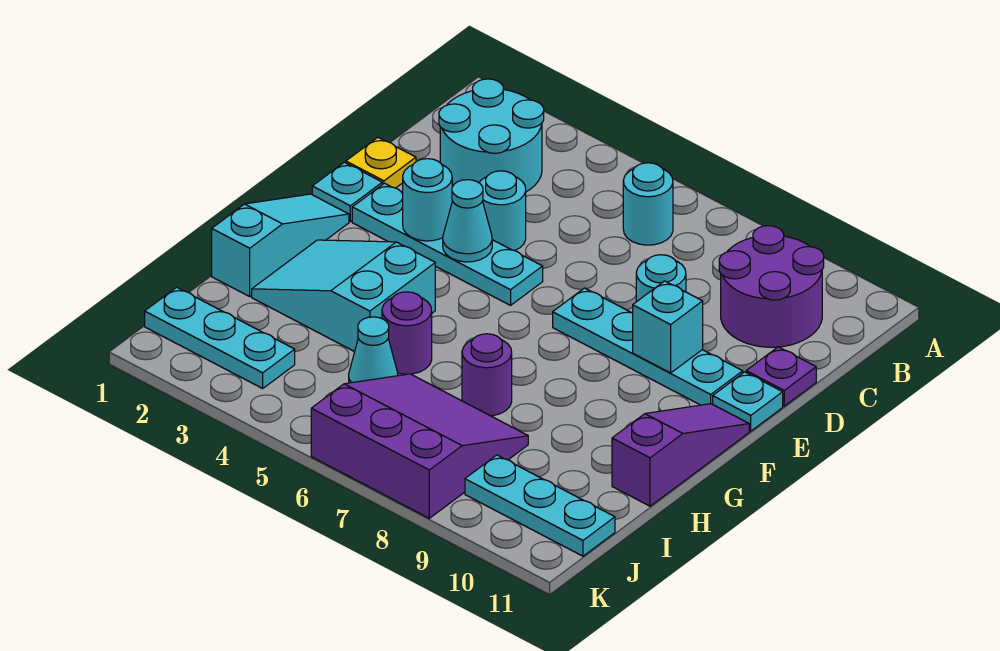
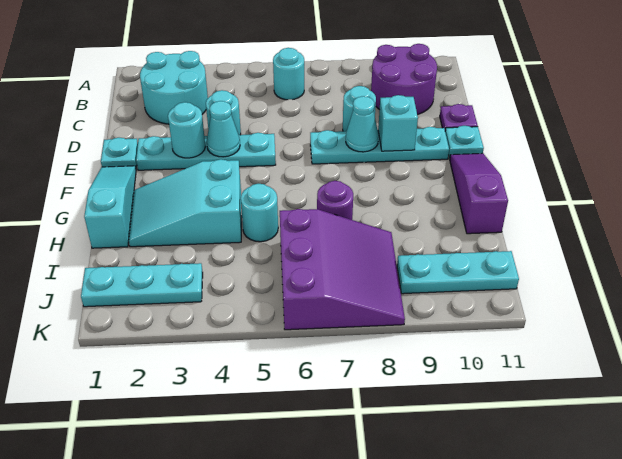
yellow plate D1 level 1 -> none
purple round brick H5 level 1 -> cyan round brick H5 level 1
cyan cone I5 level 1 -> cyan cone E8 level 2
purple slope I6:K8 level 1 top K -> purple slope I6:K8 level 1 top 6

